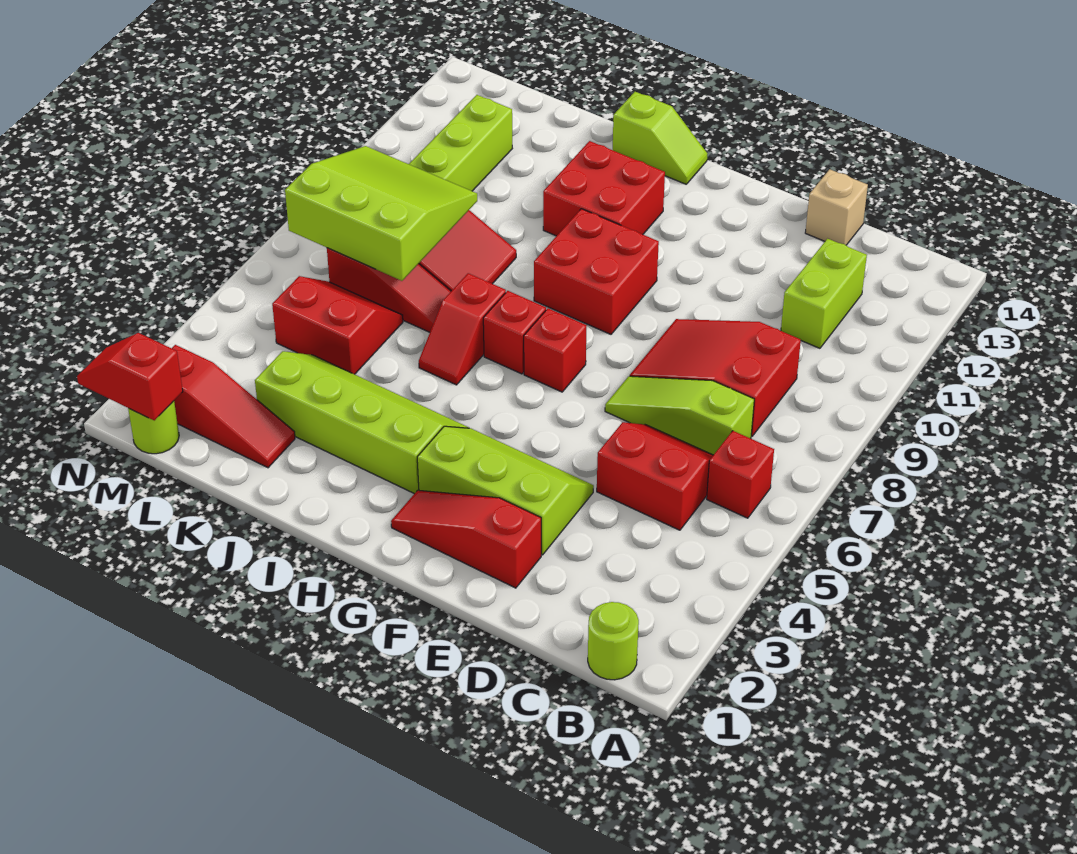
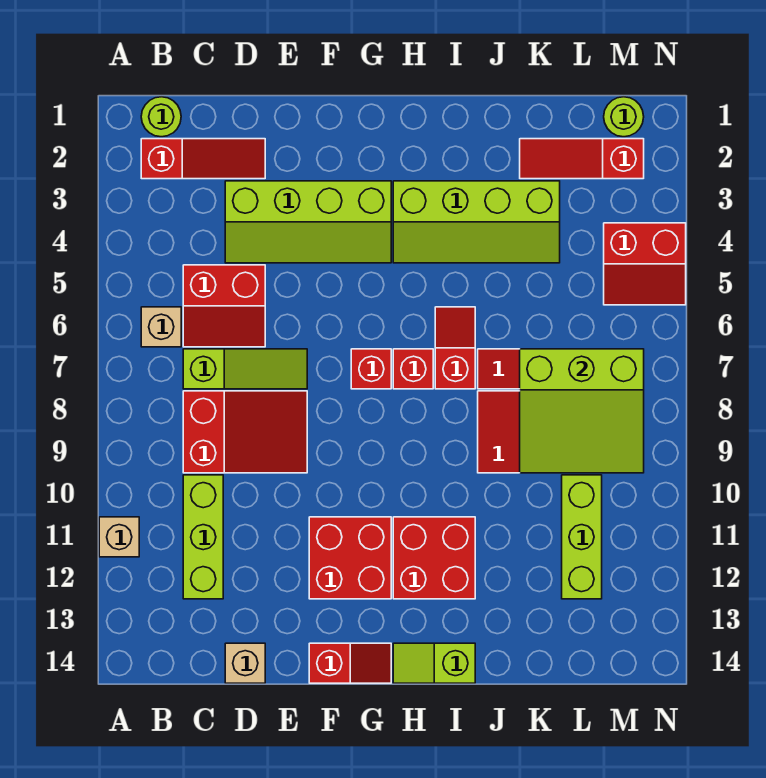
none -> tan brick A11 level 1
red brick B6 level 1 -> tan brick B6 level 1
lime brick C11:C12 level 1 -> lime brick C10:C12 level 1
red slope E2:G2 level 1 top E -> red slope B2:D2 level 1 top B
lime slope E3:G4 level 1 top 3 -> lime slope D3:G4 level 1 top 3
red brick G9:H10 level 1 -> red brick F11:G12 level 1
red slope K5:L6 level 1 top 5 -> red slope M4:N5 level 1 top 4
red slope M1:N1 level 2 top M -> red slope F14:G14 level 1 top F

